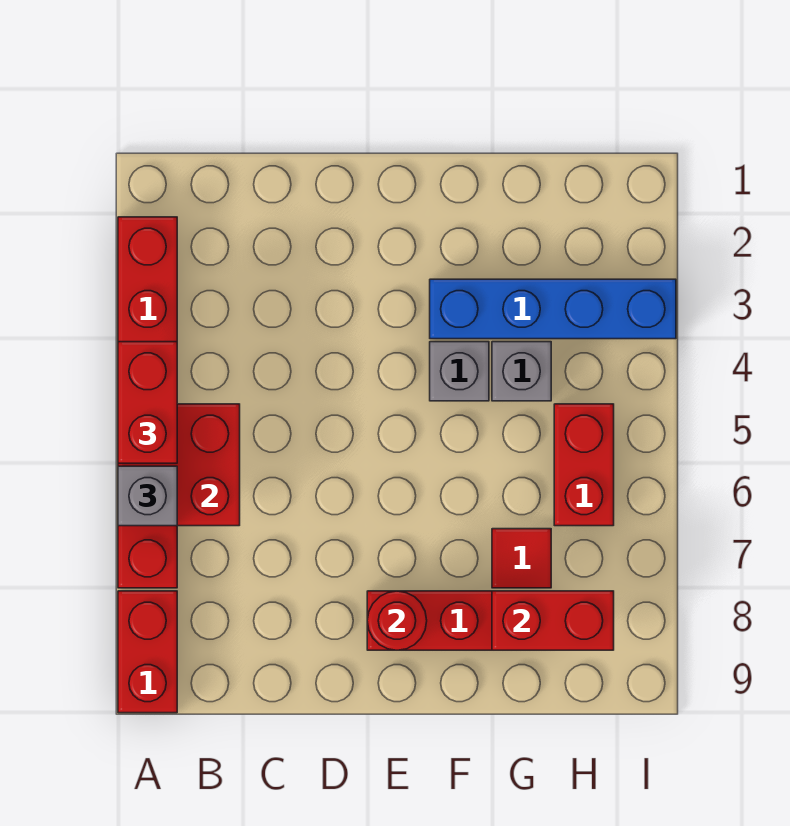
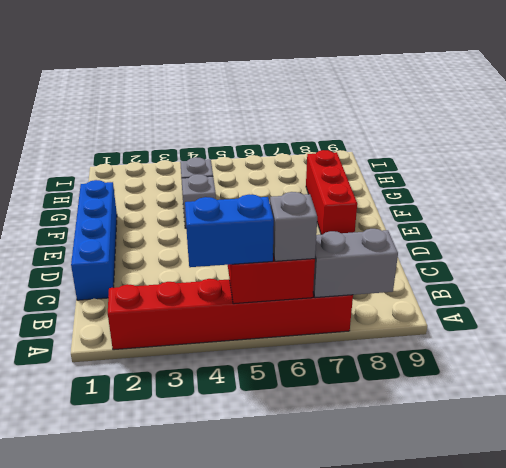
red brick A4:A5 level 3 -> blue brick A4:A5 level 3
none -> grey brick A7:A8 level 2
red brick A8:A9 level 1 -> none
red round brick E8 level 2 -> none
blue brick F3:I3 level 1 -> blue brick C1:F1 level 1
red tile G7 level 1 -> none
red brick G8:H8 level 2 -> none
red brick H5:H6 level 1 -> none

